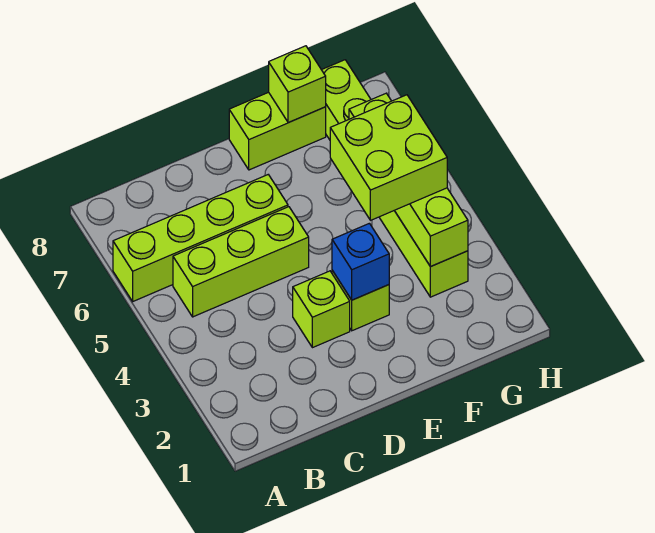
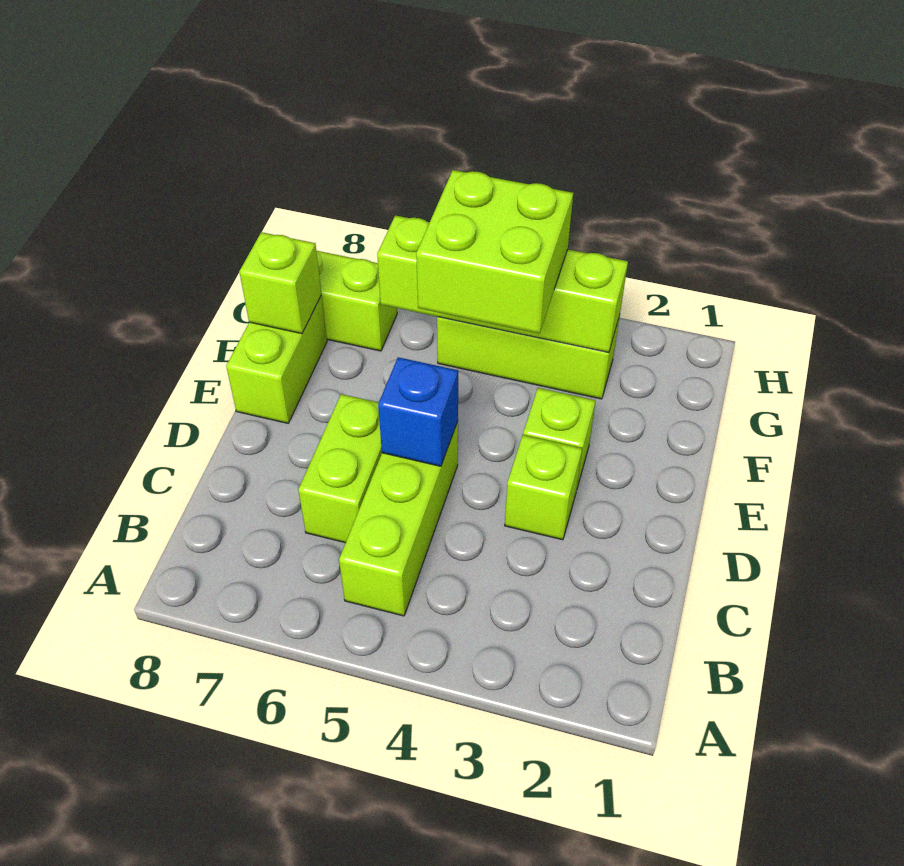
lime brick A6:D6 level 1 -> lime brick C6:D6 level 1
blue brick E3 level 2 -> blue brick D5 level 2

